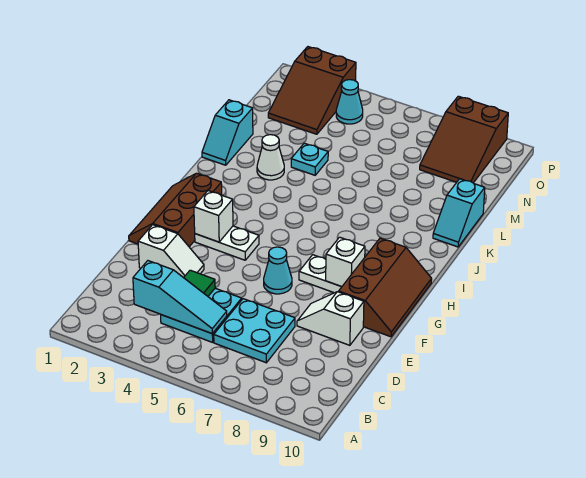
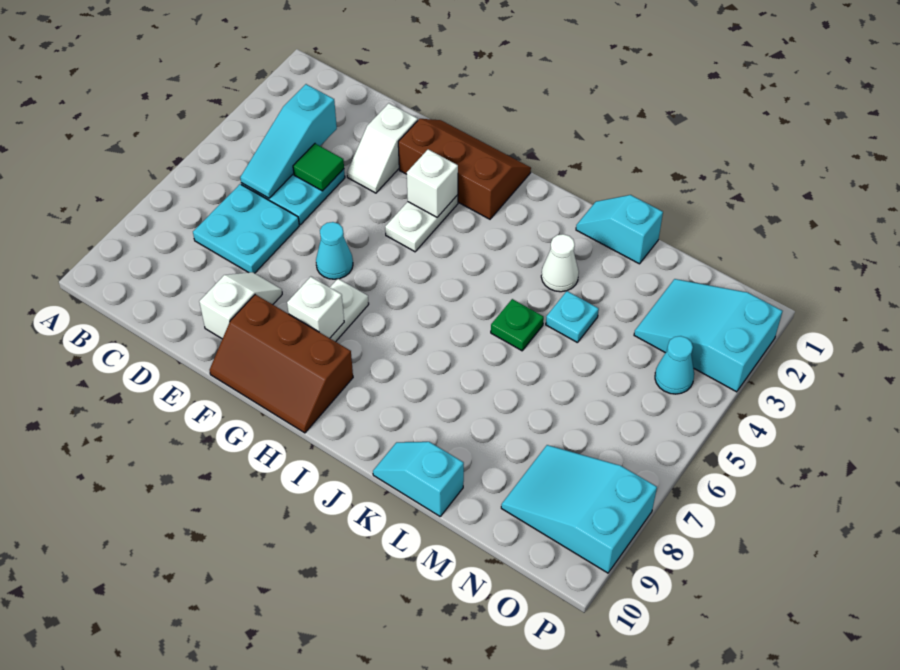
none -> green plate K5 level 1
brown slope N2:P3 level 1 top P -> cyan slope N2:P3 level 1 top P
brown slope N8:P9 level 1 top P -> cyan slope N8:P9 level 1 top P

